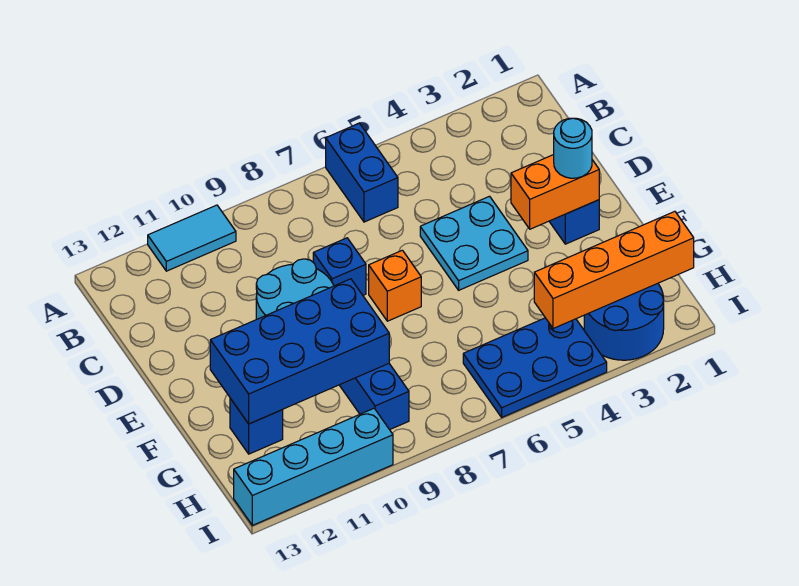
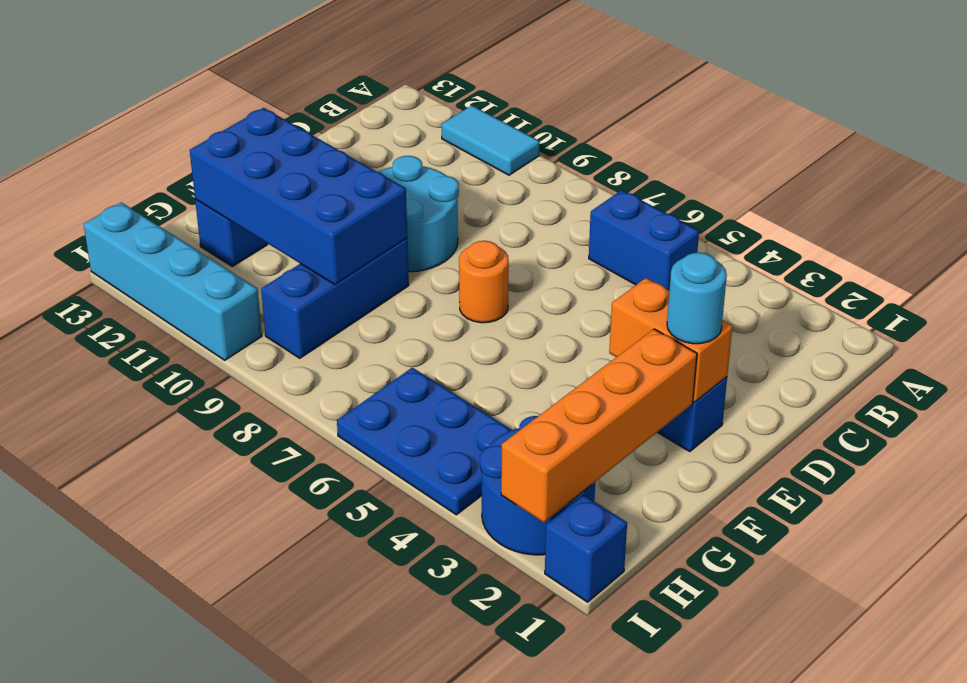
blue brick A6:B6 level 1 -> blue brick B5:B6 level 1
cyan plate D4:E5 level 1 -> none
blue brick D8 level 1 -> blue brick I1 level 1
orange brick E7 level 1 -> orange round brick E7 level 1
orange brick H1:H4 level 2 -> orange brick F2:I2 level 2

